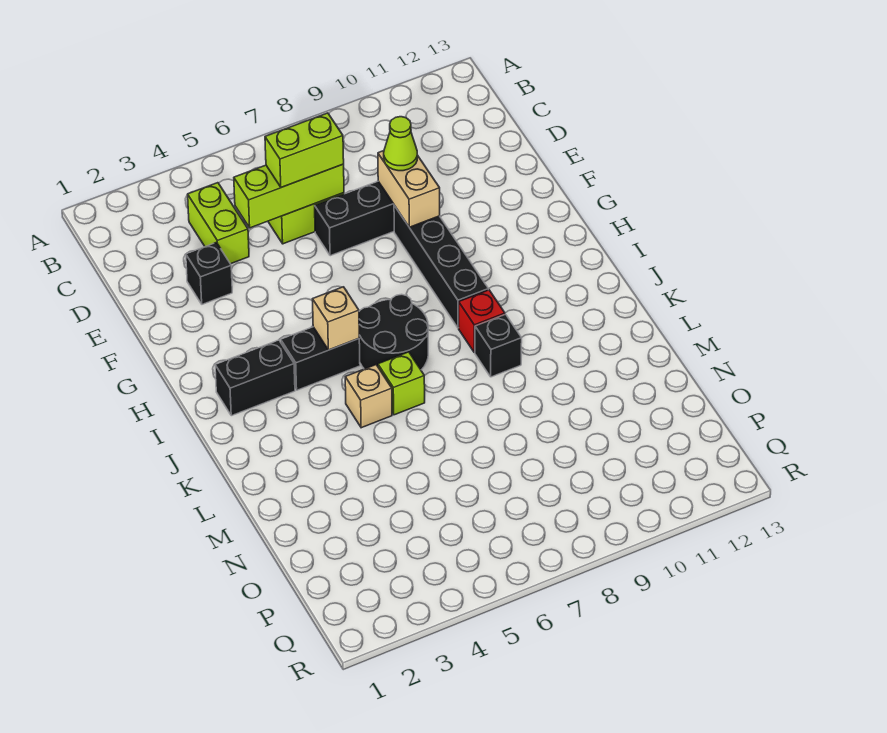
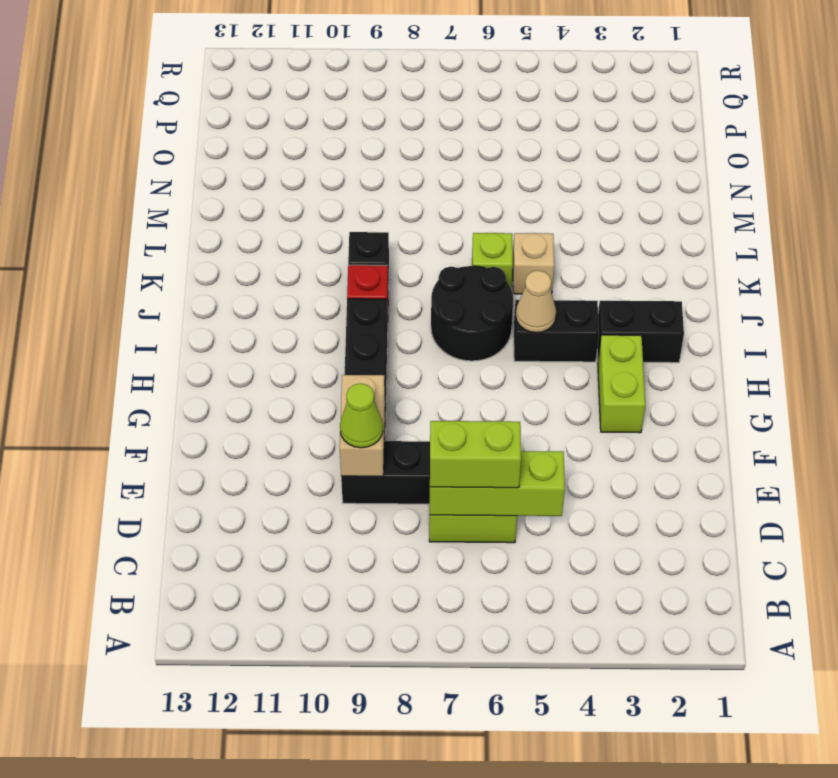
lime brick C4:D4 level 1 -> lime brick G3:H3 level 1
black brick E3 level 1 -> none
tan brick I5 level 2 -> tan cone I5 level 2

